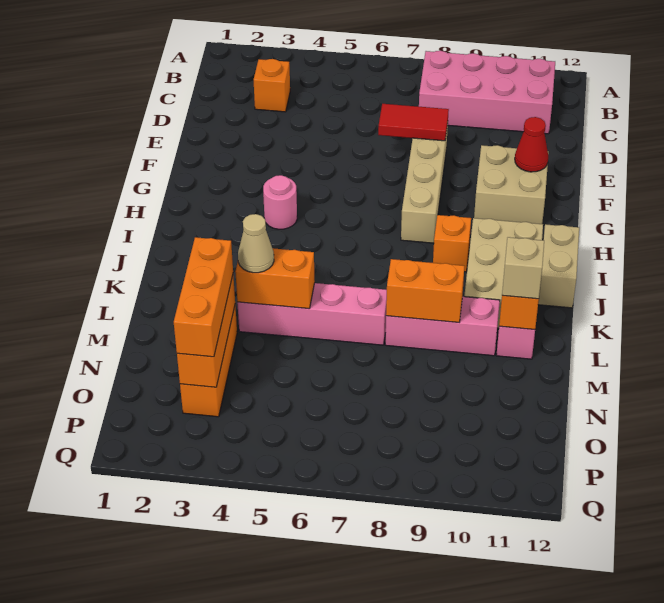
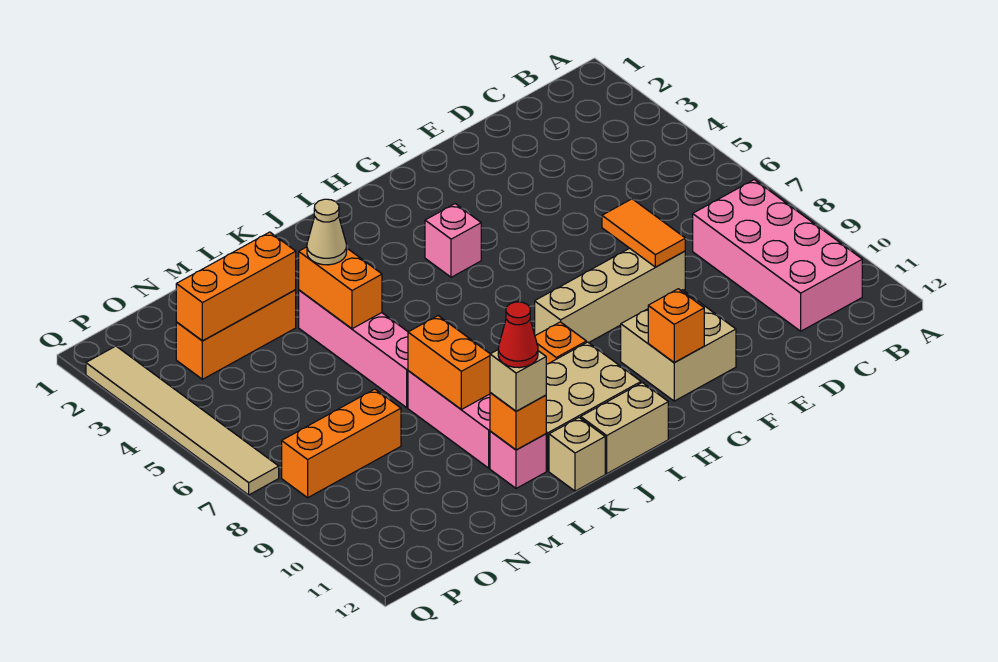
orange brick C3 level 1 -> orange brick G11 level 2
red tile E7:E8 level 2 -> orange tile E7:E8 level 2
red cone F11 level 2 -> red cone L11 level 4
pink round brick H4 level 1 -> pink brick H4 level 1
none -> tan brick K12 level 1
orange brick M3:O3 level 3 -> orange brick N8:P8 level 1
none -> tan tile Q2:Q7 level 1

